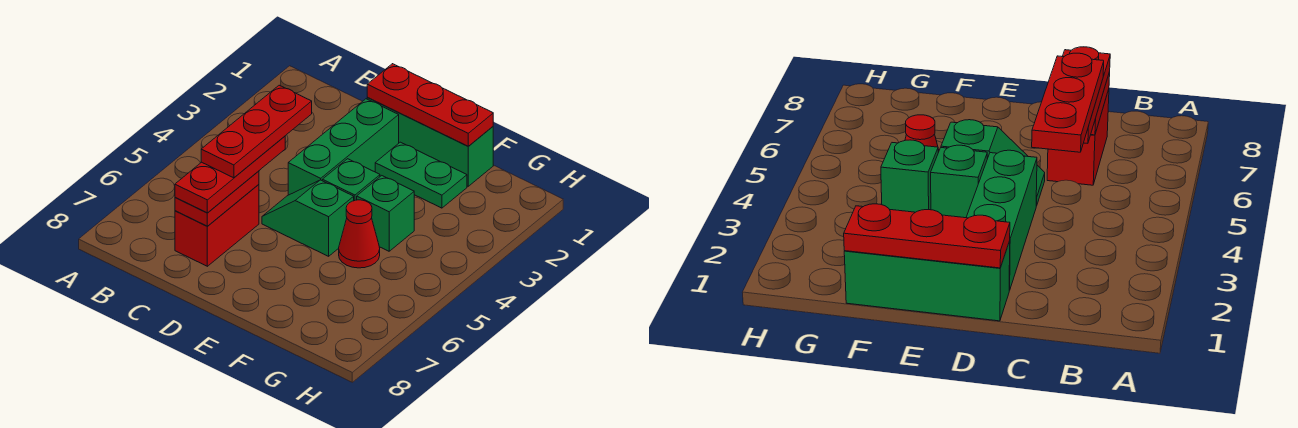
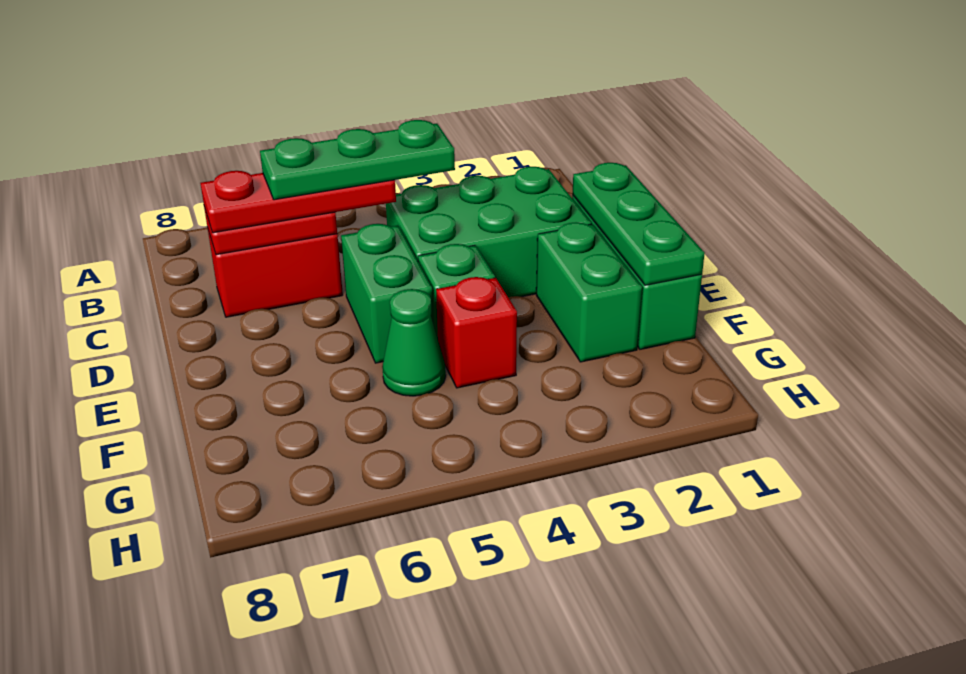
red plate C4:C6 level 4 -> green plate C4:C6 level 4
red plate D1:F1 level 2 -> green plate D1:F1 level 2
green brick D2:D4 level 1 -> green brick C2:D4 level 1
green slope D5:E5 level 1 top E -> green brick D5:E5 level 1
green plate E2:F2 level 1 -> green brick E2:F2 level 1
green brick F4 level 1 -> red brick F4 level 1
red cone F5 level 1 -> green cone F5 level 1

